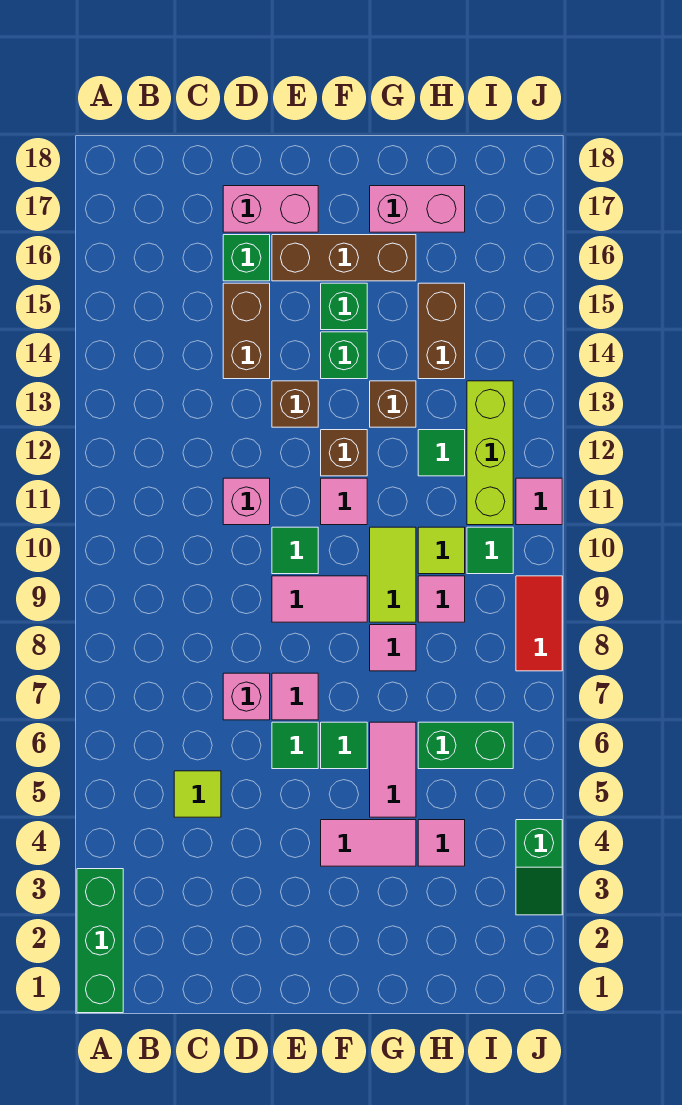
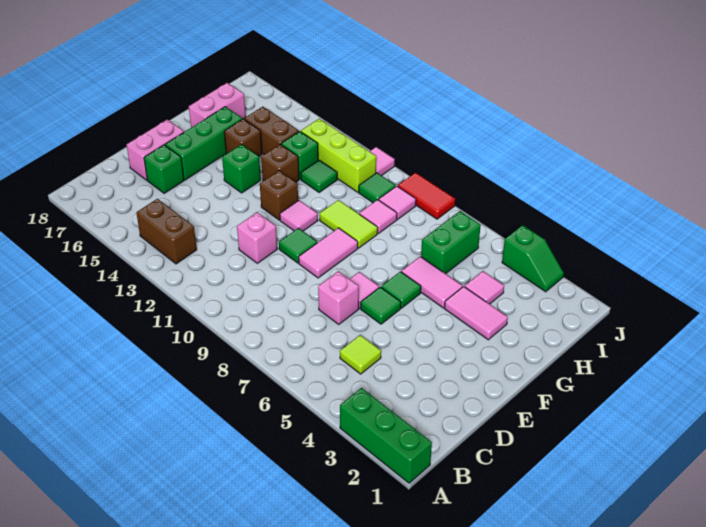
brown brick D14:D15 level 1 -> brown brick B13:B14 level 1
brown brick E13 level 1 -> brown brick G15 level 1
brown brick E16:G16 level 1 -> green brick E16:G16 level 1
pink tile F4:G4 level 1 -> pink tile G3:G4 level 1
green brick F15 level 1 -> green brick H13 level 1
pink tile G8 level 1 -> pink tile I9 level 1
lime tile H10 level 1 -> none

